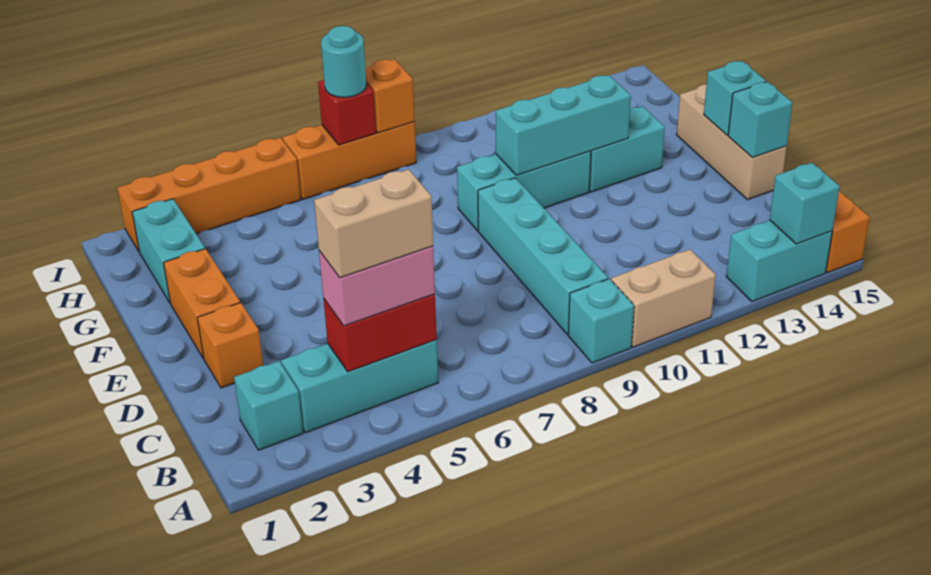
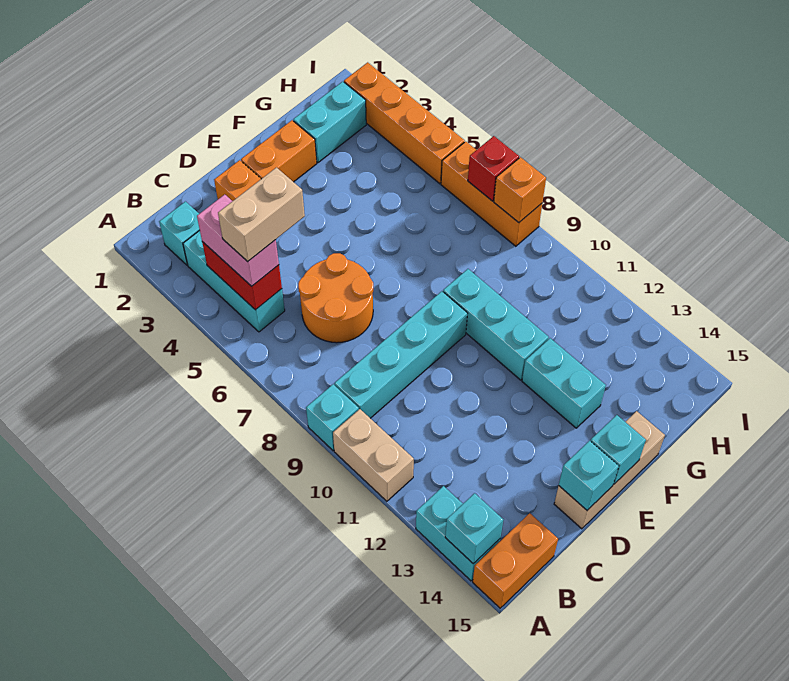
tan brick B4:B5 level 4 -> tan brick B5:C5 level 4
none -> orange round brick C6:D7 level 1
cyan brick F10:F12 level 2 -> none
cyan round brick I7 level 3 -> none

